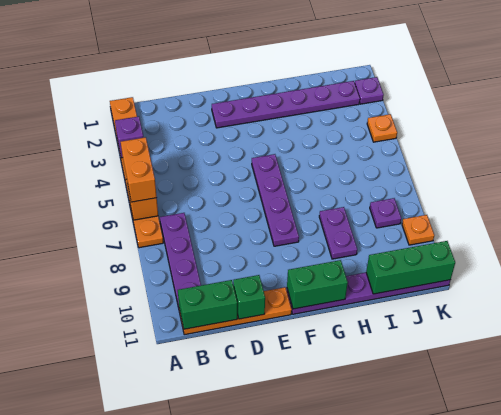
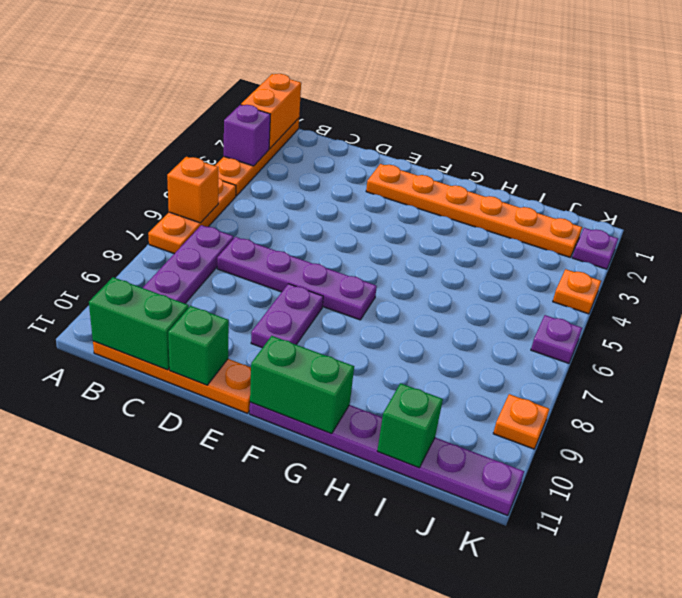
orange brick A5:A6 level 3 -> orange brick A1:A2 level 2
purple plate E2:J2 level 1 -> orange plate E2:J2 level 1
purple plate F5:F8 level 1 -> purple plate C7:F7 level 1
purple plate H8:H9 level 1 -> purple plate E8:E9 level 1
green brick I11:K11 level 2 -> green brick I11 level 2
purple plate J8 level 1 -> purple plate K6 level 1

